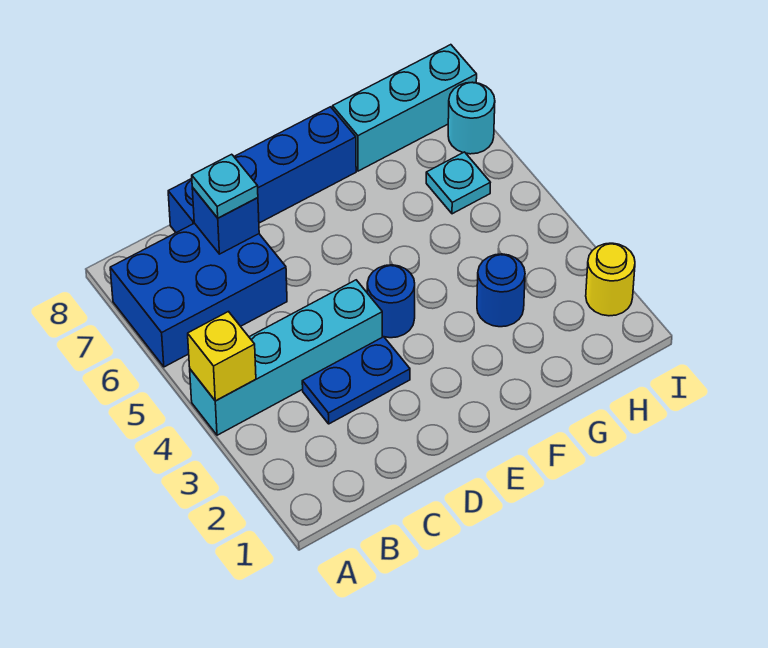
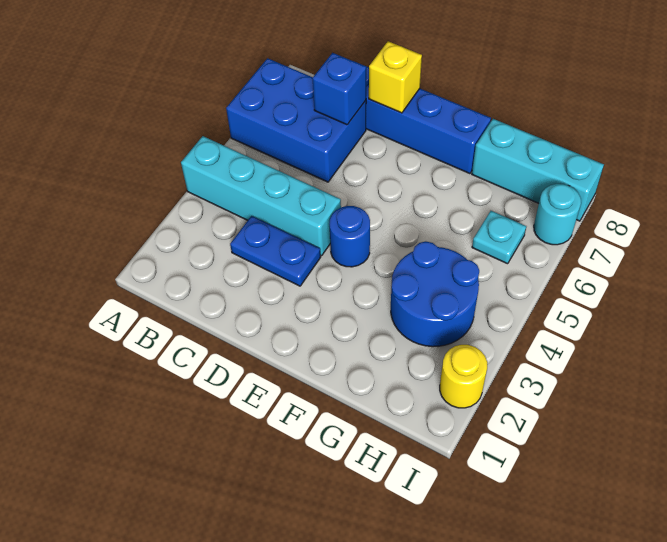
yellow brick A4 level 2 -> yellow brick D8 level 2
cyan plate C7 level 3 -> none
blue round brick G3 level 1 -> blue round brick G3:H4 level 1

